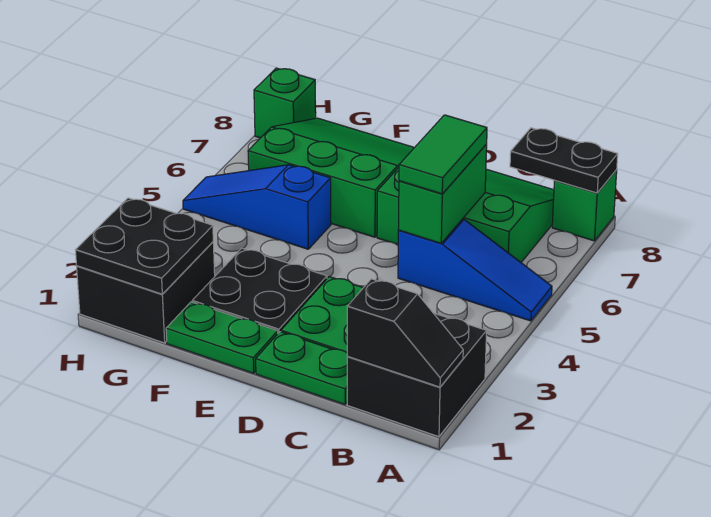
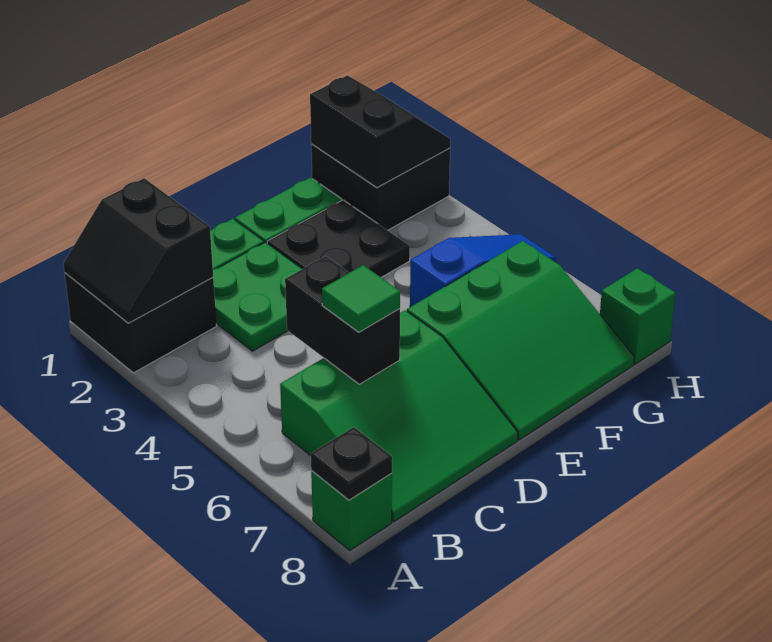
black slope A1:B1 level 2 top B -> black slope A1:B2 level 2 top B
blue slope A5:C5 level 1 top C -> none
black plate A8:B8 level 2 -> black plate A8 level 2
green brick C5:C6 level 2 -> black brick C5:C6 level 2
green tile C5:C6 level 3 -> green tile C6 level 3
black plate G1:H2 level 2 -> black slope G1:H2 level 2 top G

